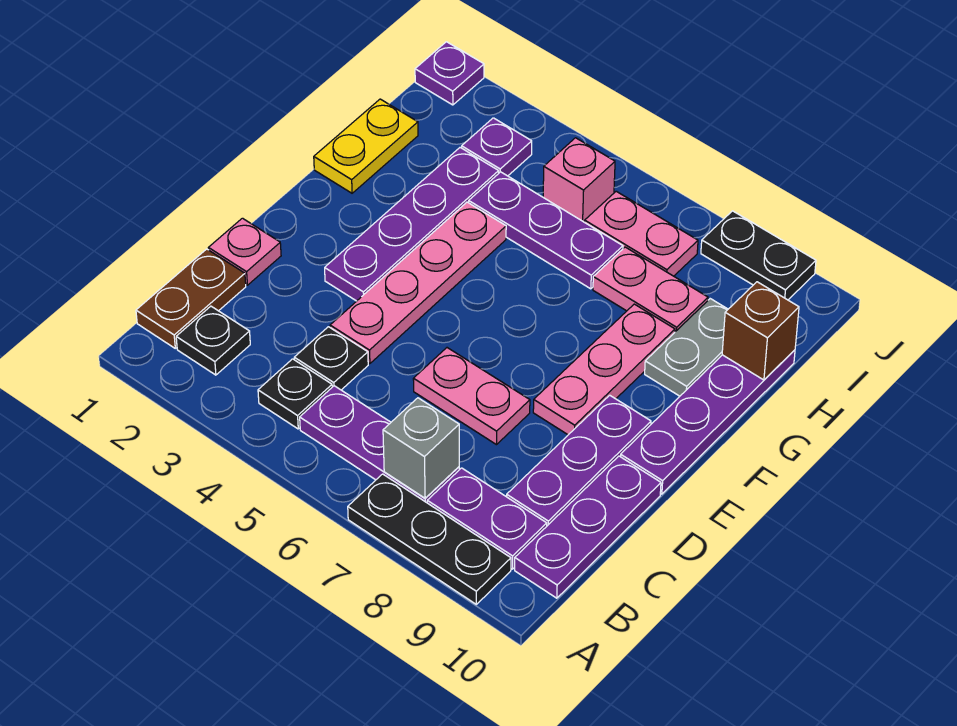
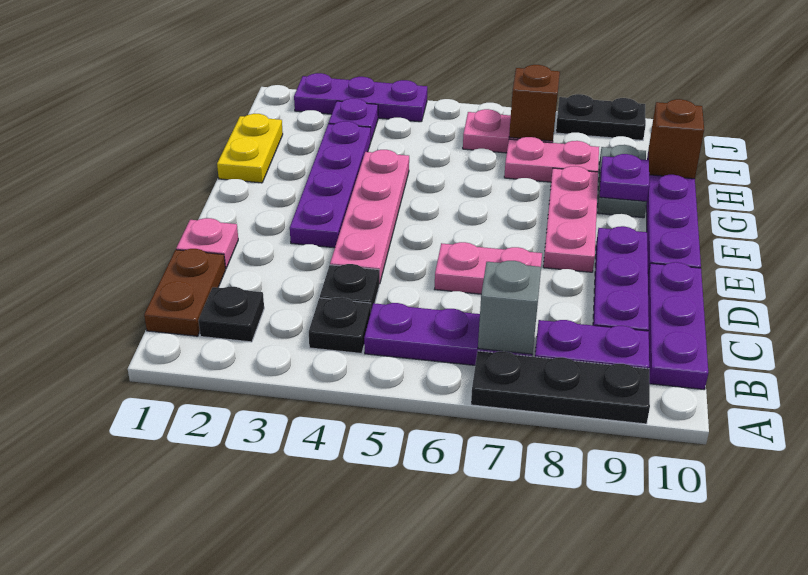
purple plate H4:H6 level 1 -> purple plate J2:J4 level 1
pink brick I5 level 1 -> none
none -> brown brick I7 level 2
purple plate J1 level 1 -> purple plate G9 level 2

